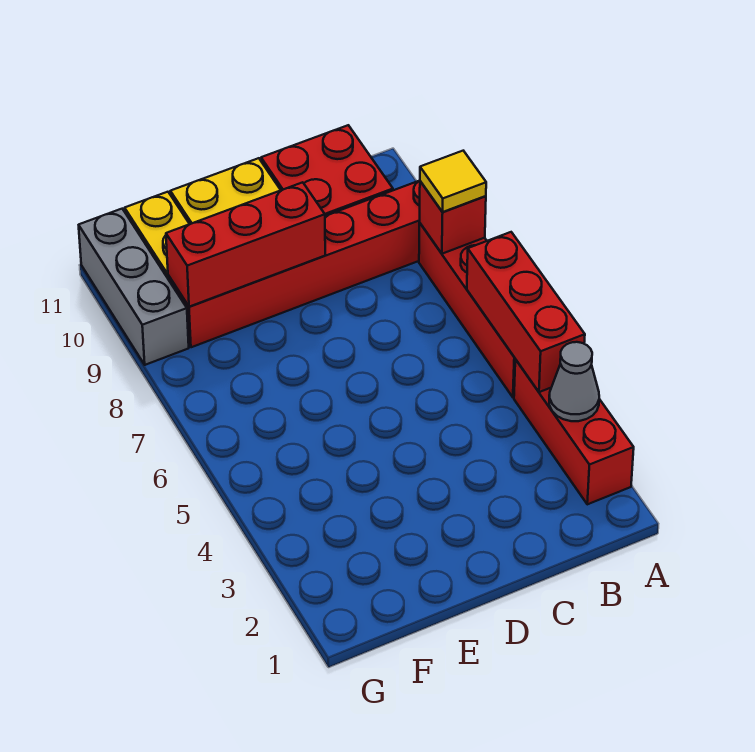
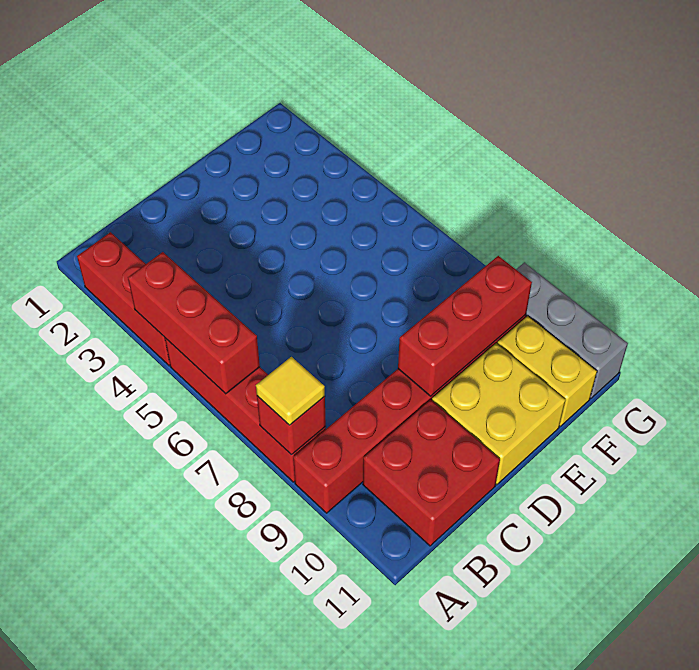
grey cone A3 level 2 -> none

